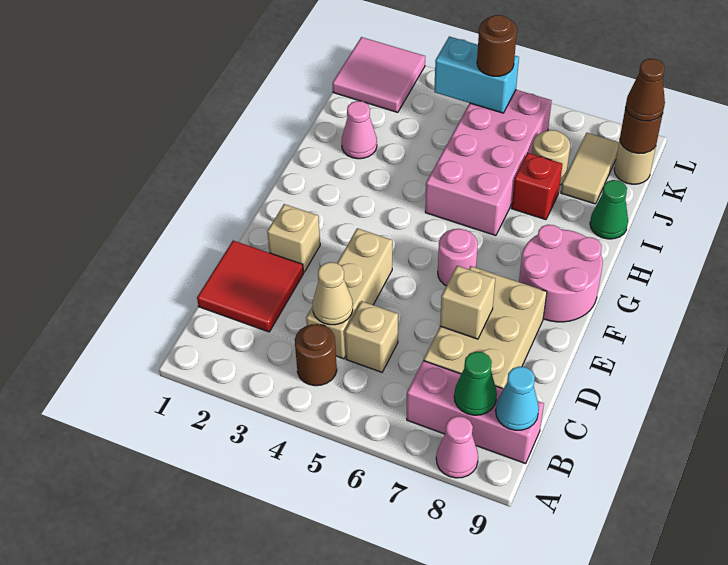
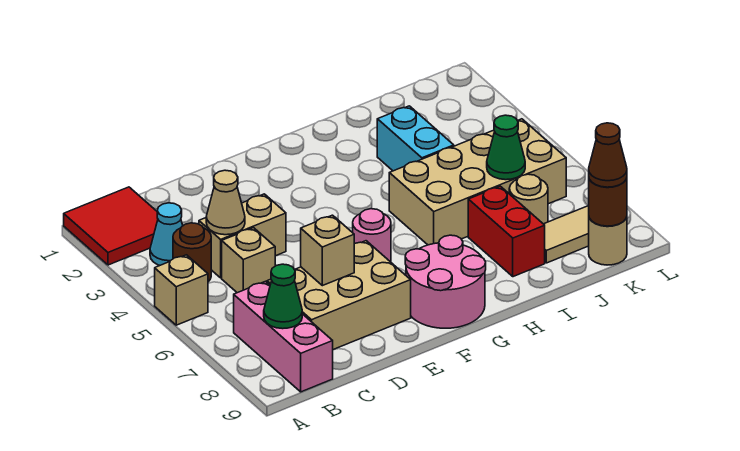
pink cone A8 level 1 -> none
cyan cone B9 level 2 -> cyan cone B3 level 1
red tile C1:D2 level 1 -> red tile A1:B2 level 1
tan brick C4:E4 level 1 -> tan brick C4:D4 level 1
tan brick E2 level 1 -> tan brick A5 level 1
pink brick H5:K6 level 1 -> tan brick H5:K6 level 1
pink cone I2 level 1 -> none
red brick I7 level 1 -> red brick I7:I8 level 1
green cone I9 level 1 -> green cone J6 level 2
pink tile K1:L2 level 1 -> none
cyan brick K4:K5 level 2 -> cyan brick I3:I4 level 1
brown round brick K5 level 3 -> none

